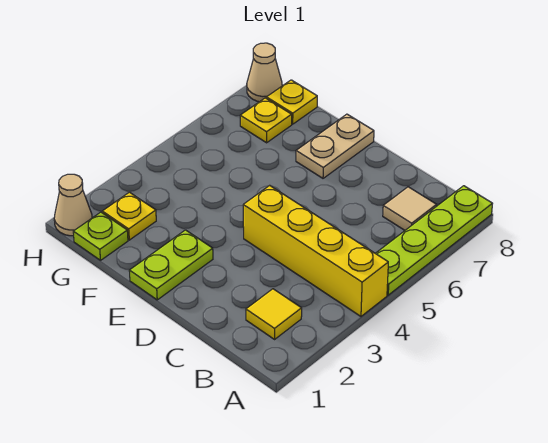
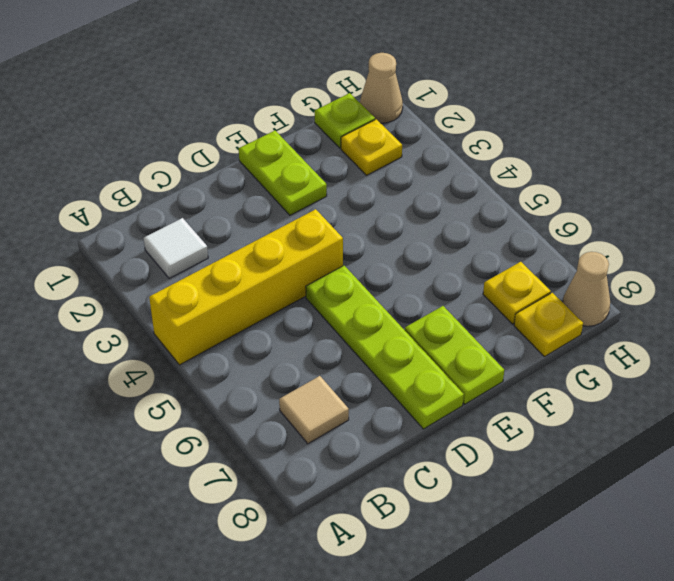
lime plate A5:A8 level 1 -> lime plate D5:D8 level 1
yellow tile B2 level 1 -> white tile B2 level 1
tan plate E7:E8 level 1 -> lime plate E7:E8 level 1

